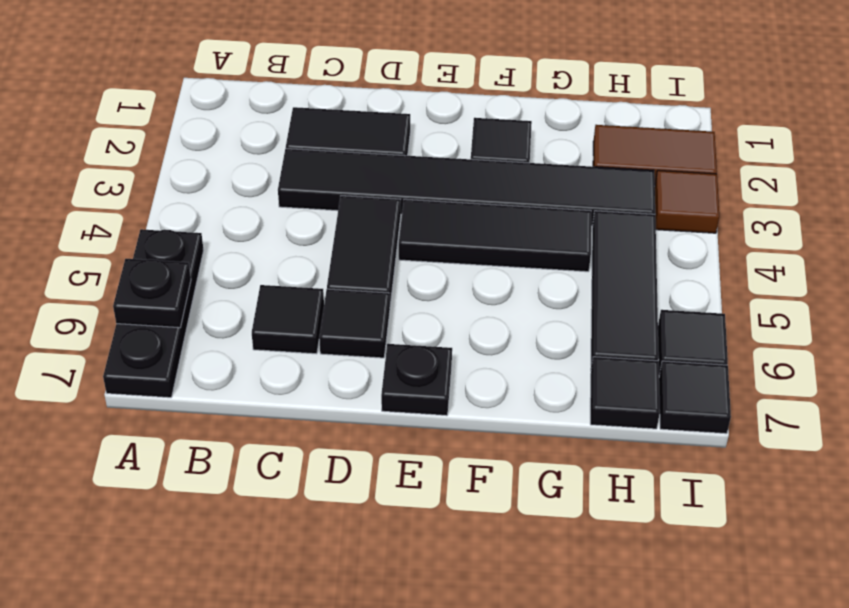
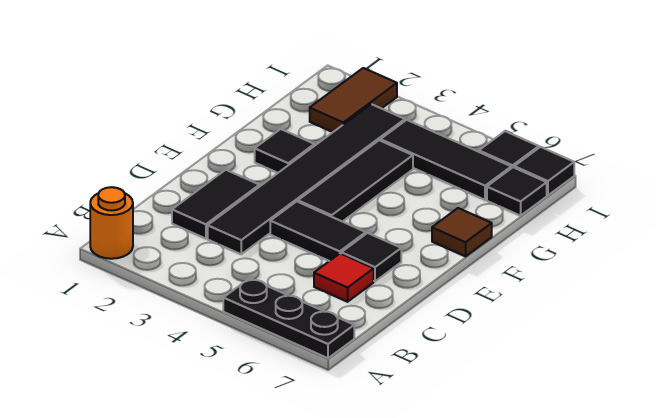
none -> orange round brick A1 level 1
black plate A6 level 2 -> none
black tile C6 level 1 -> red tile C6 level 1
black plate E7 level 1 -> none
brown tile I3 level 1 -> brown tile F7 level 1

